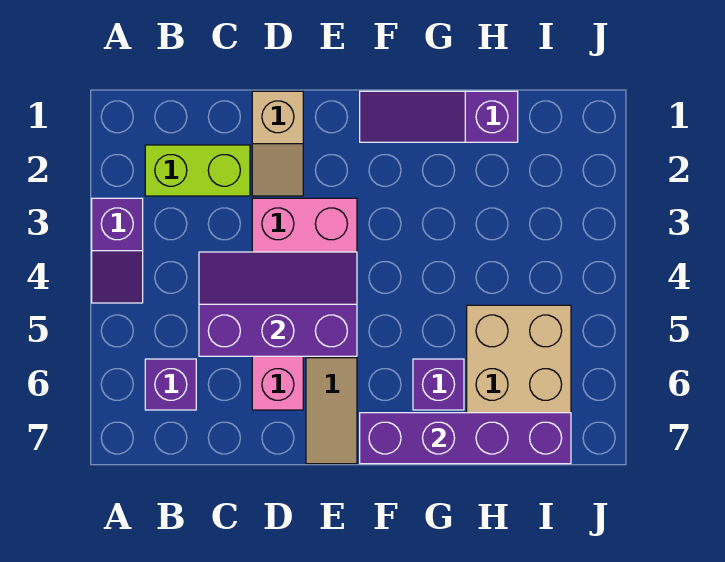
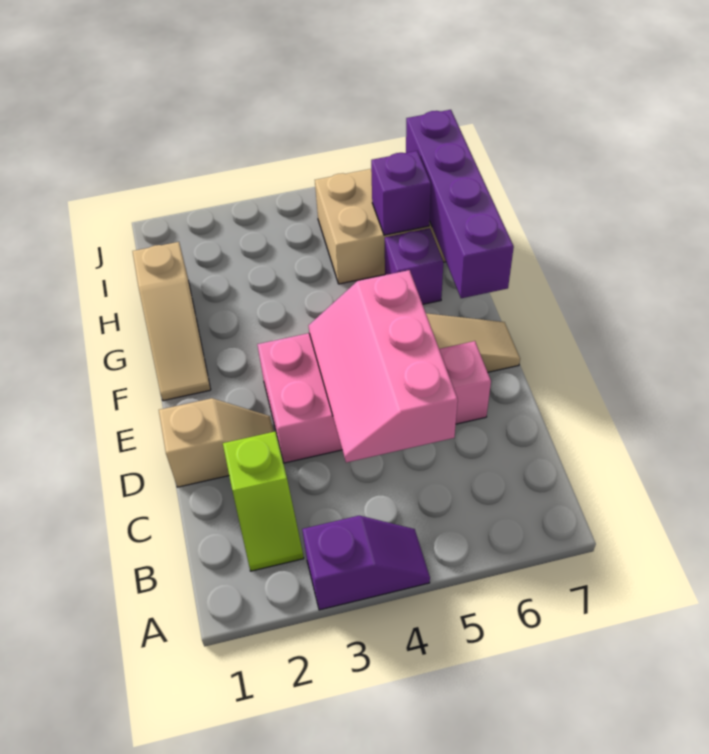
lime brick B2:C2 level 1 -> lime slope B2:C2 level 1 top C
purple brick B6 level 1 -> purple brick H6 level 2
purple slope C4:E5 level 2 top 5 -> pink slope C4:E5 level 2 top 5
purple slope F1:H1 level 1 top H -> tan slope F1:H1 level 1 top H

